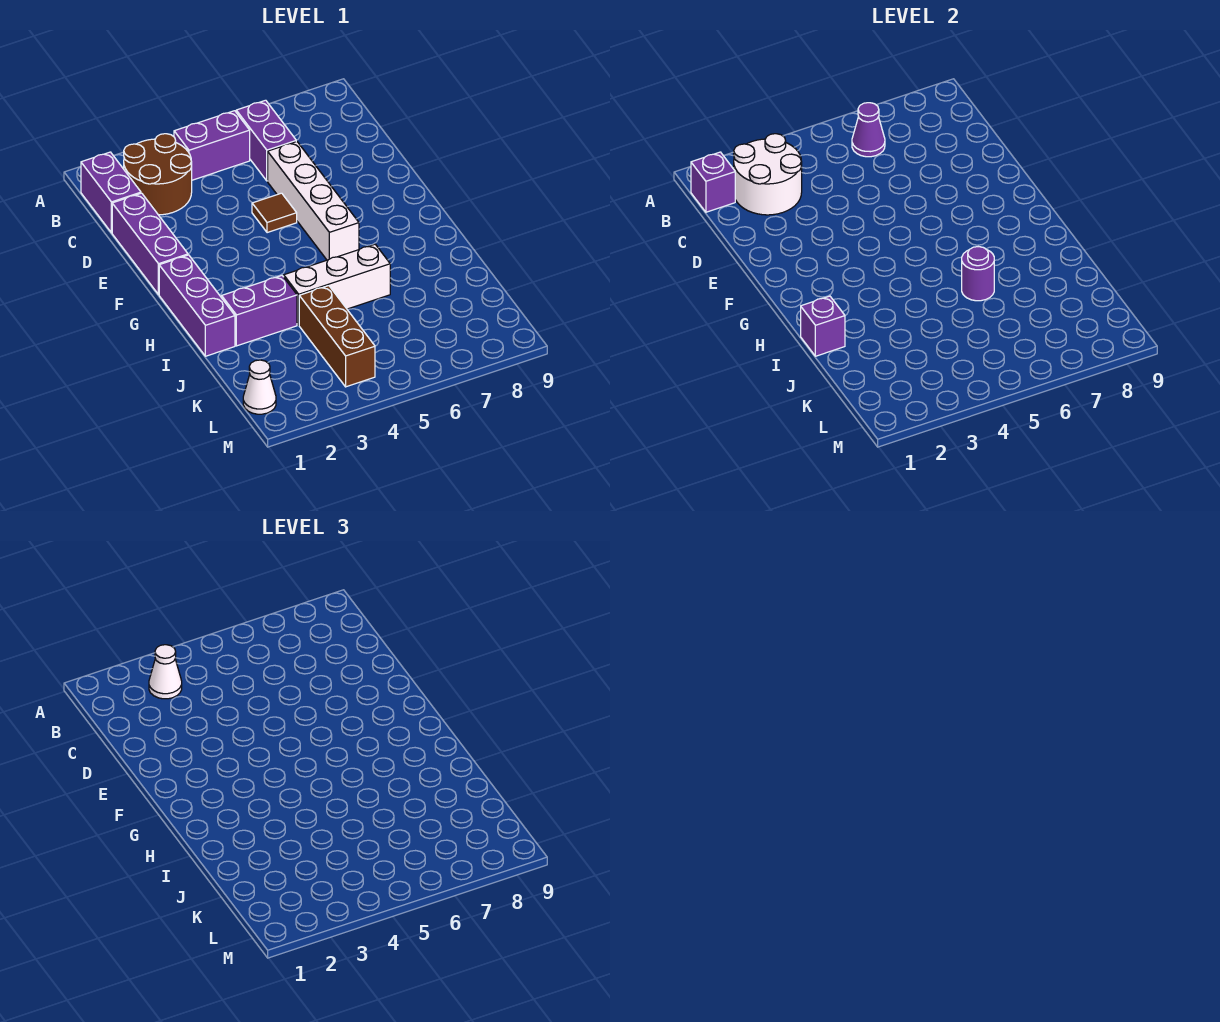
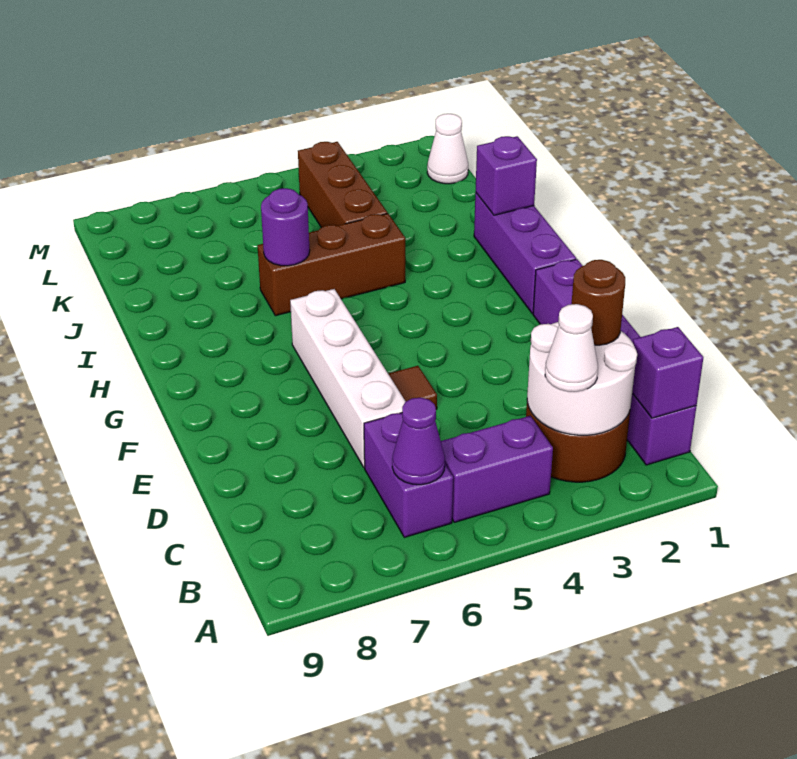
none -> brown round brick C2 level 3
purple brick I2:I3 level 1 -> none
white brick I4:I6 level 1 -> brown brick I4:I6 level 1

